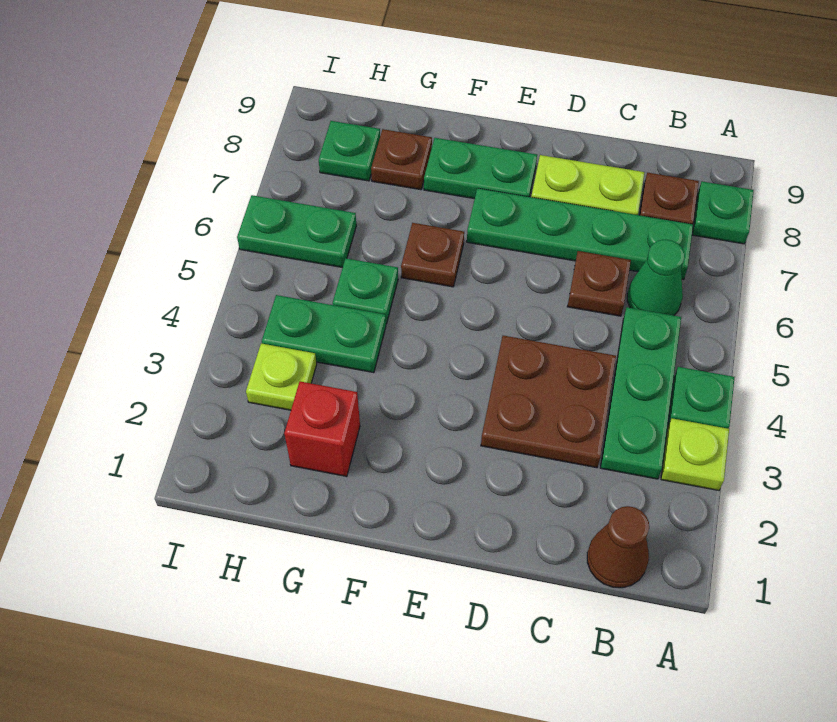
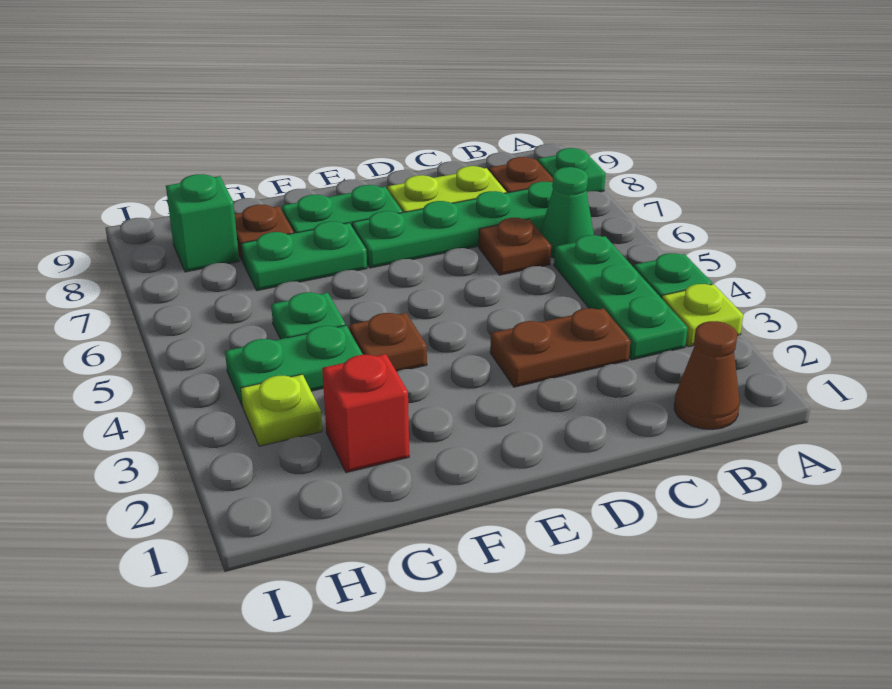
brown plate C3:D4 level 1 -> brown plate C3:D3 level 1
brown plate F6 level 1 -> brown plate F4 level 1
green plate H6:I6 level 1 -> green plate F7:G7 level 1
green plate H8 level 1 -> green brick H8 level 1

